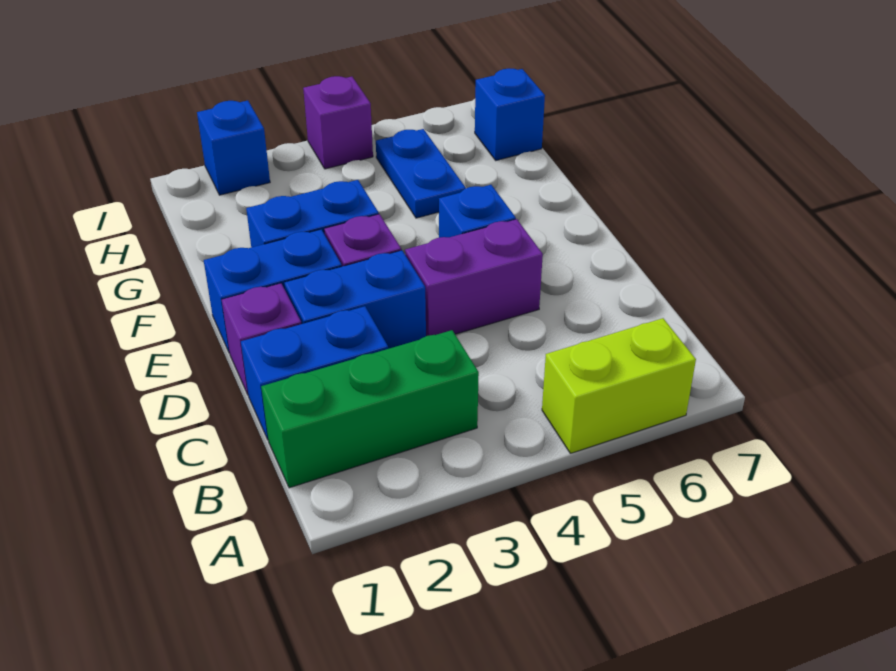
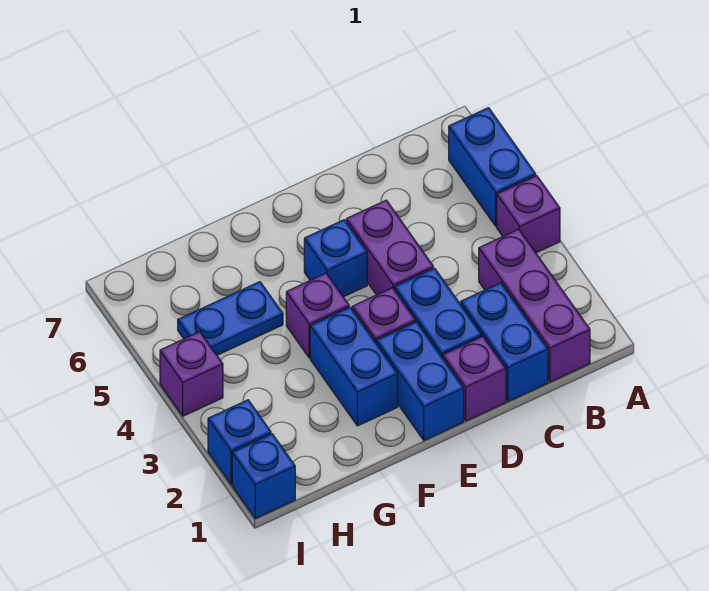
none -> purple brick A4 level 1
lime brick A5:A6 level 1 -> blue brick A5:A6 level 1
green brick B1:B3 level 1 -> purple brick B1:B3 level 1
none -> purple brick F4 level 1
blue brick H7 level 1 -> blue brick I1 level 1

